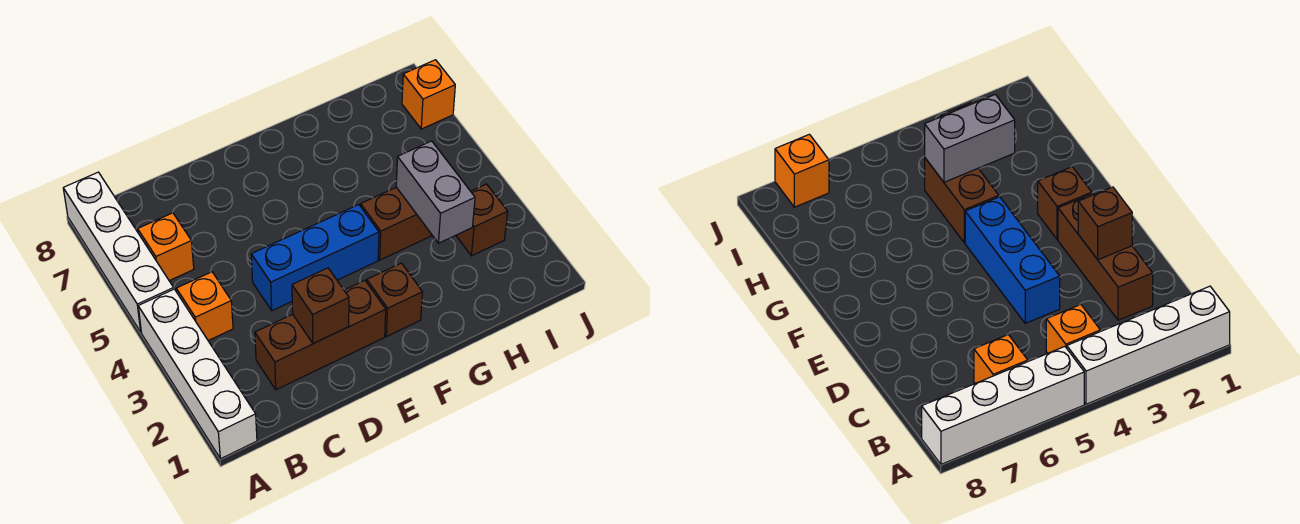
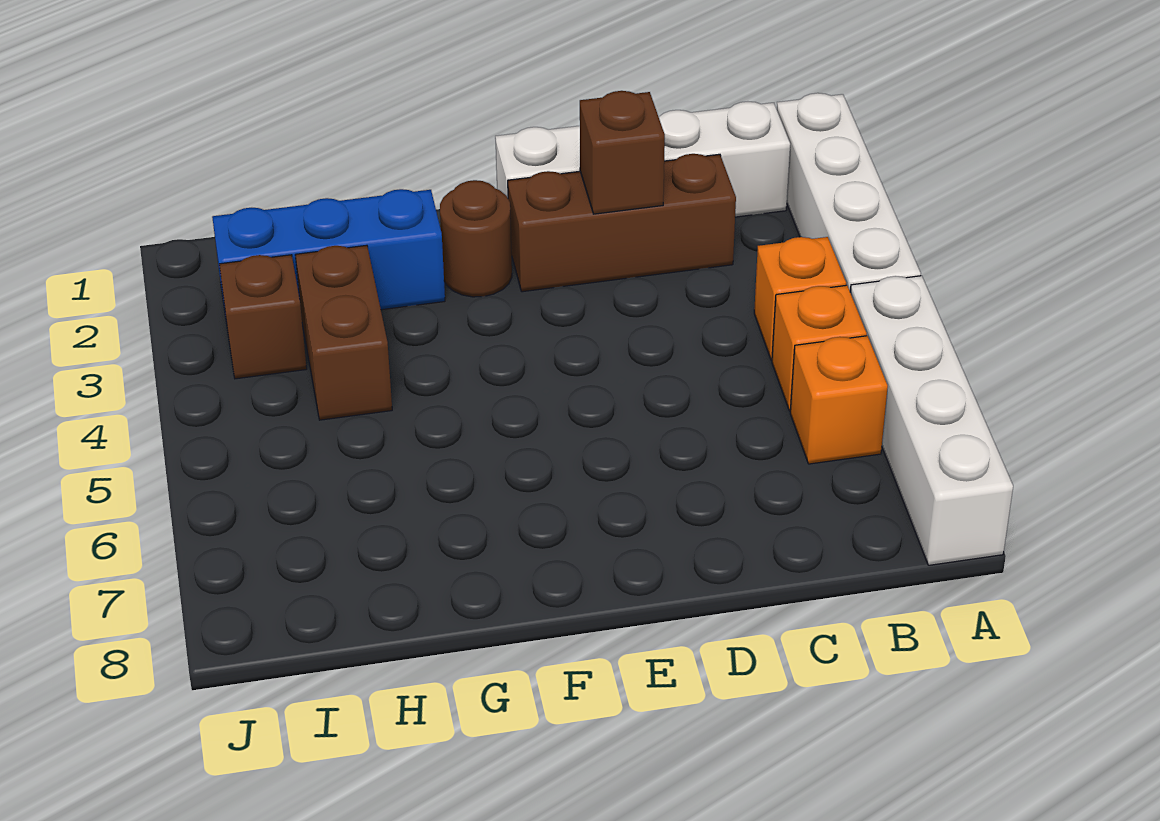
none -> white brick B1:E1 level 1
blue brick D4:F4 level 1 -> blue brick G2:I2 level 1
brown brick F2 level 1 -> brown round brick F2 level 1
brown brick G4:H4 level 1 -> brown brick H3:H4 level 1
grey brick H3:H4 level 2 -> none
orange brick J7 level 1 -> orange brick B5 level 1

